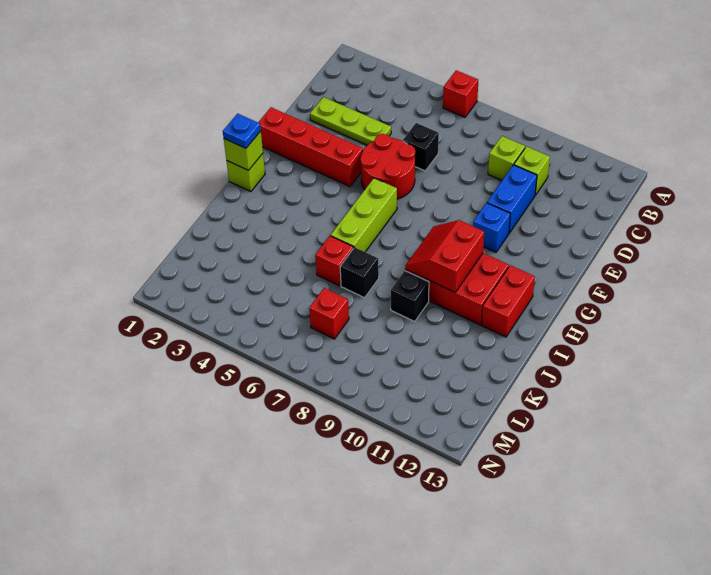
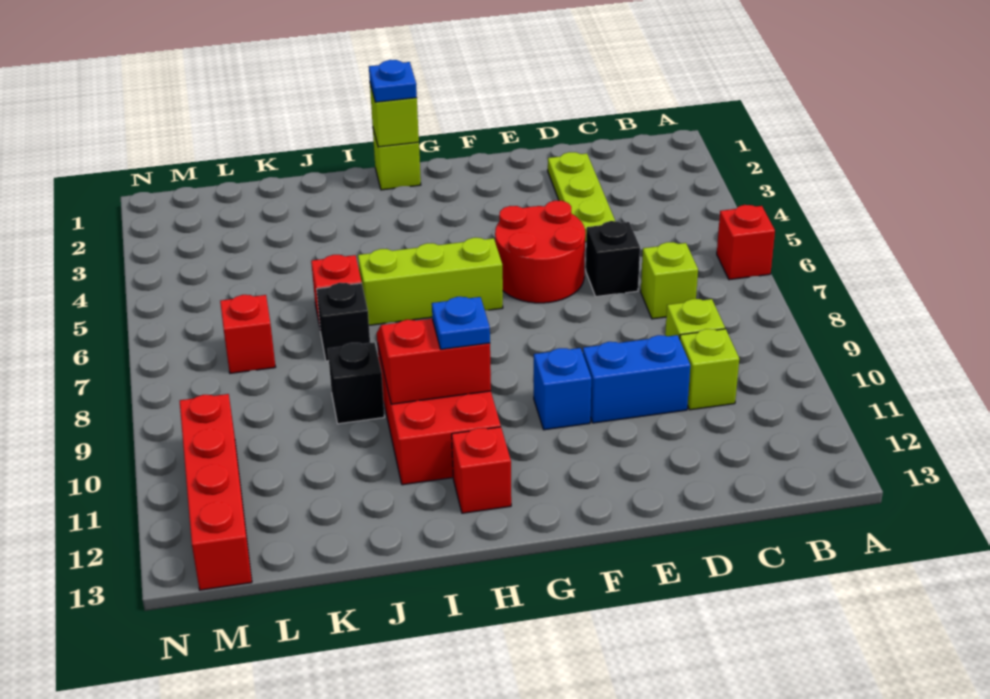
none -> lime brick C7 level 1
red brick F1:F4 level 1 -> red brick M10:M13 level 1
none -> blue plate H10 level 3
red brick H12:I12 level 1 -> red brick H12 level 1

